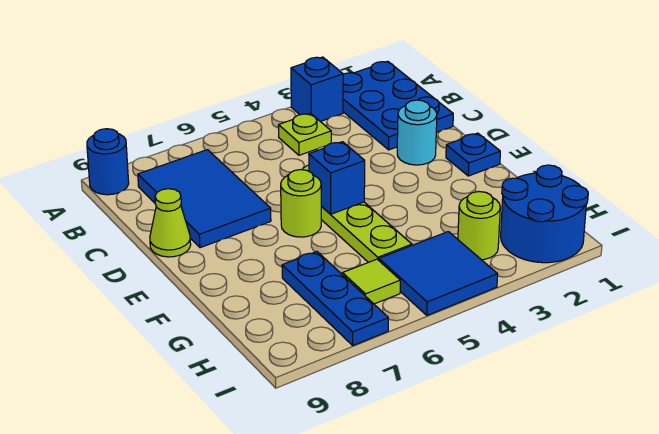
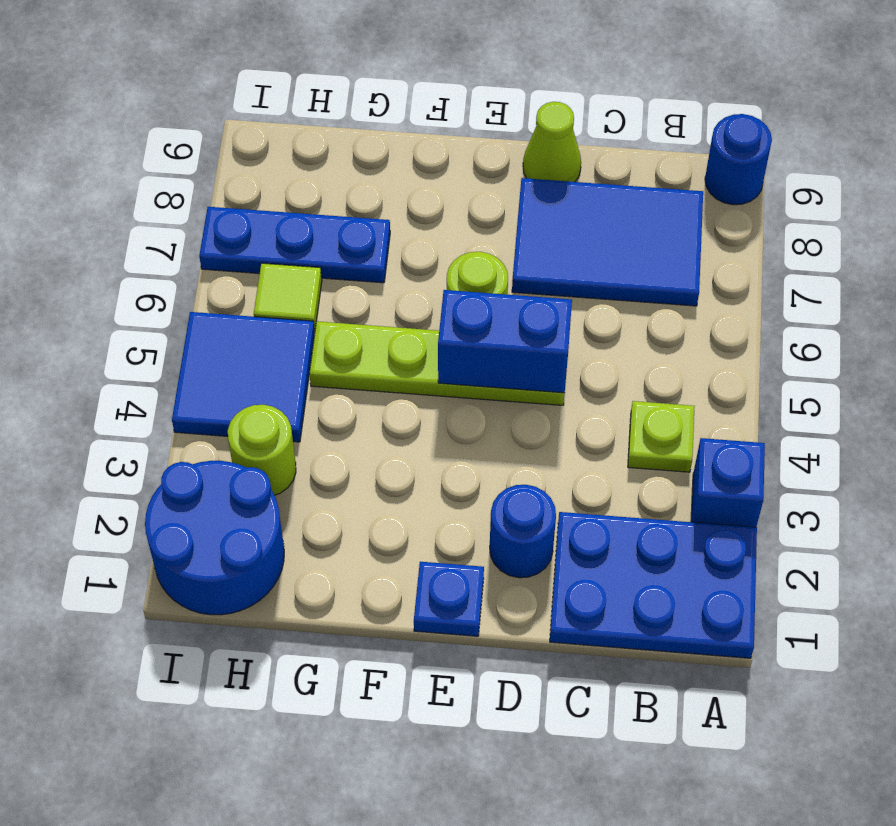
cyan round brick D2 level 1 -> blue round brick D2 level 1
blue brick E5 level 2 -> blue brick D5:E5 level 2

